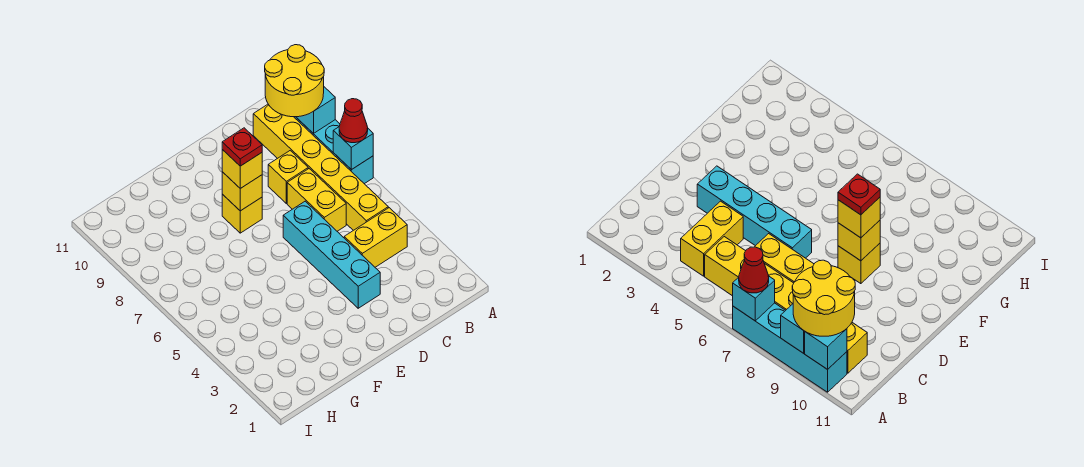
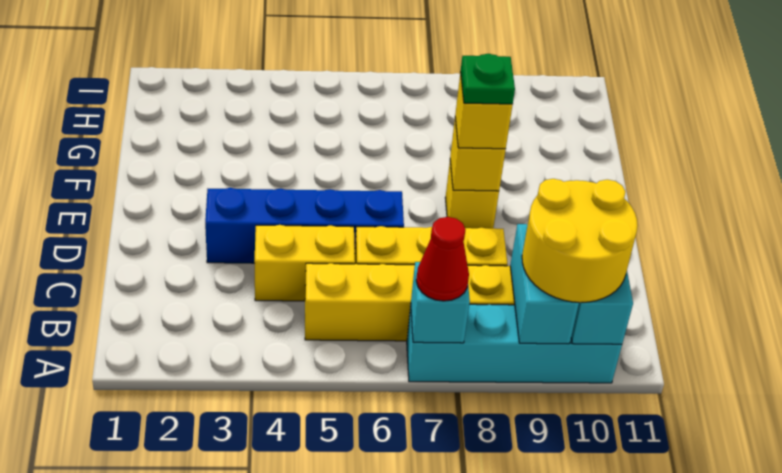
cyan brick A9 level 2 -> cyan brick A9:B9 level 2
yellow brick B4:C4 level 1 -> yellow brick C4:C5 level 1
cyan brick D3:D6 level 1 -> blue brick D3:D6 level 1
red plate E8 level 4 -> green plate E8 level 4

